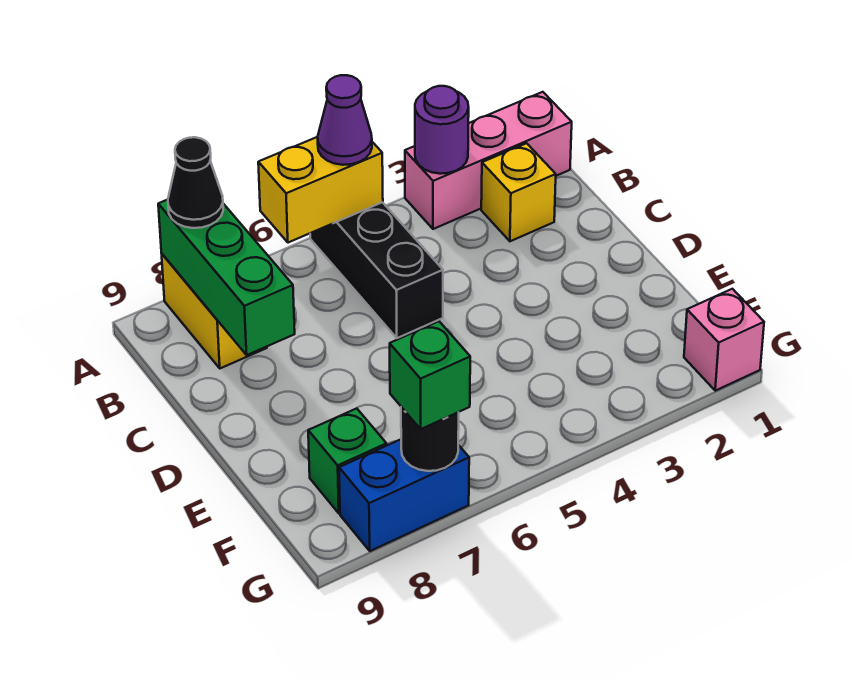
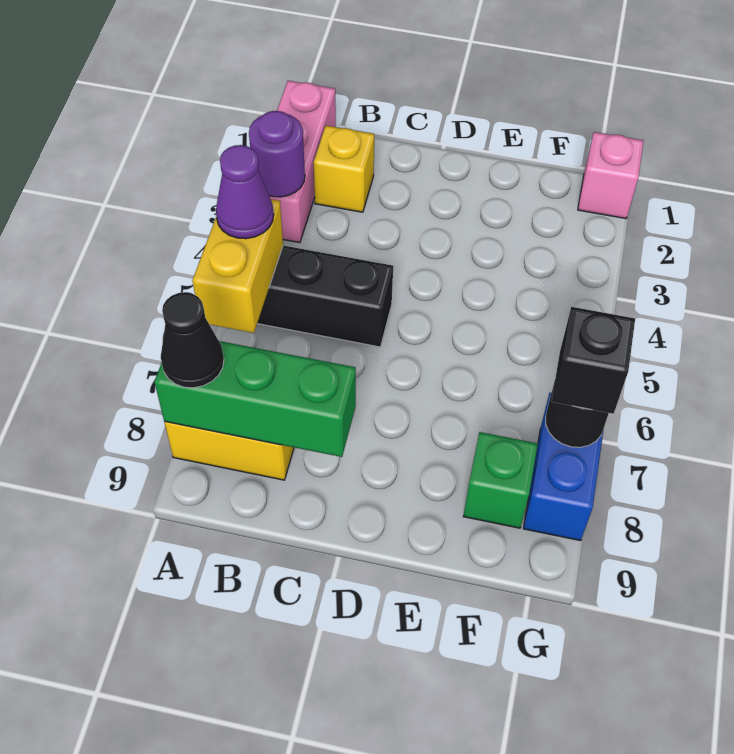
green brick G7 level 3 -> black brick G7 level 3

